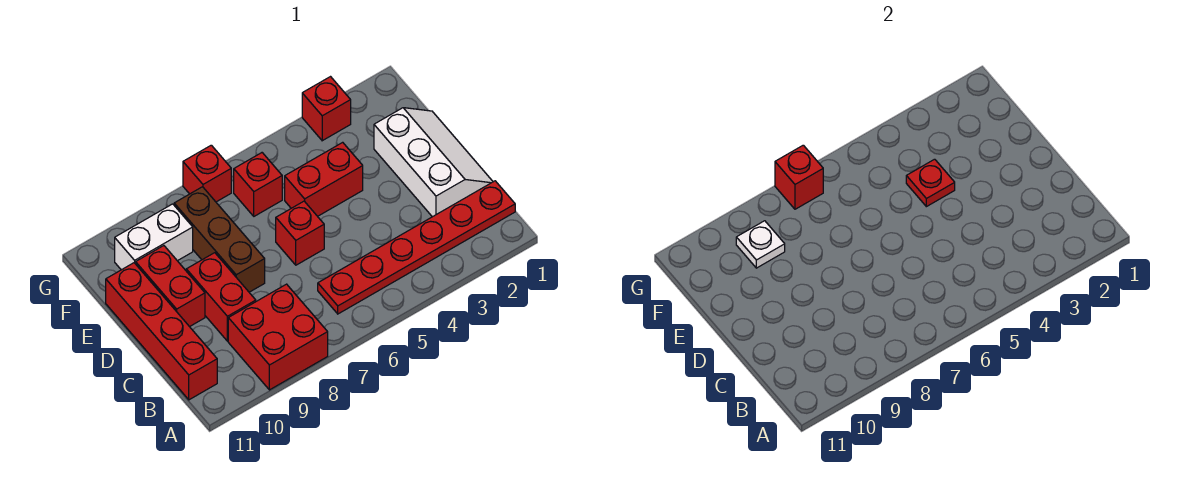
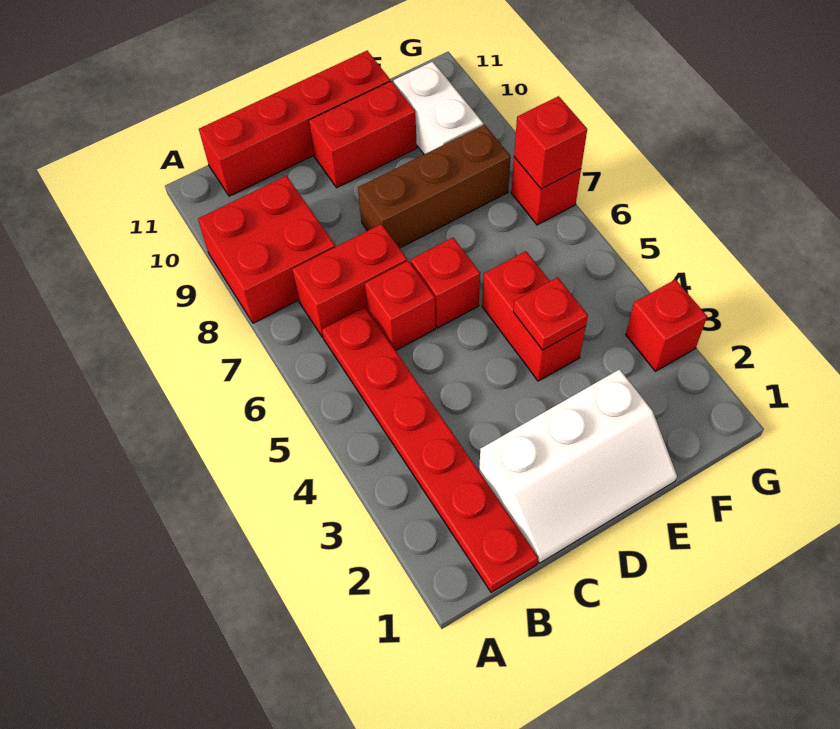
red brick C9:D9 level 1 -> red brick B7:C7 level 1
red brick F6 level 1 -> red brick C6 level 1
white plate F9 level 2 -> none

